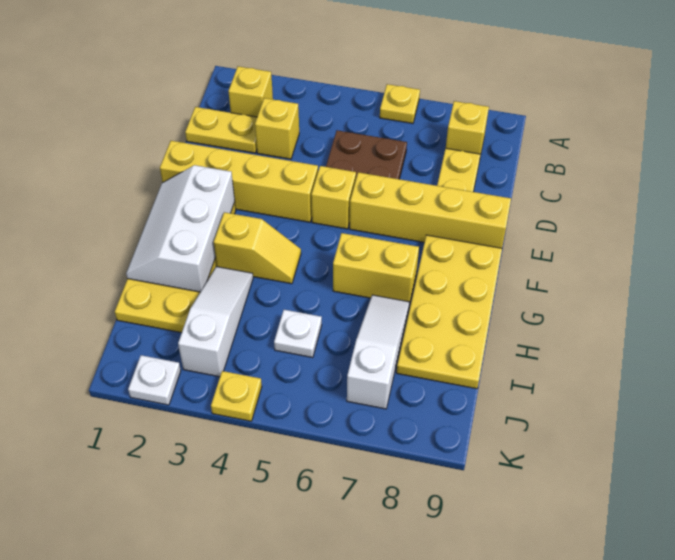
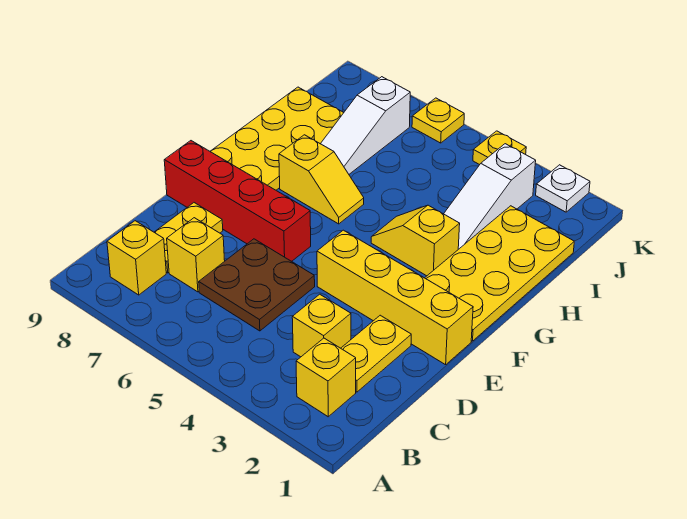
yellow plate A6 level 1 -> yellow plate K6 level 1
yellow plate C1:C2 level 1 -> yellow plate C2:D2 level 1
yellow brick E5 level 1 -> yellow brick C7 level 1
yellow brick E6:E9 level 1 -> red brick E6:E9 level 1
white slope F1:H2 level 2 top 2 -> none
yellow brick G6:G7 level 1 -> yellow slope G6:G7 level 1 top 7
white plate I5 level 1 -> none

